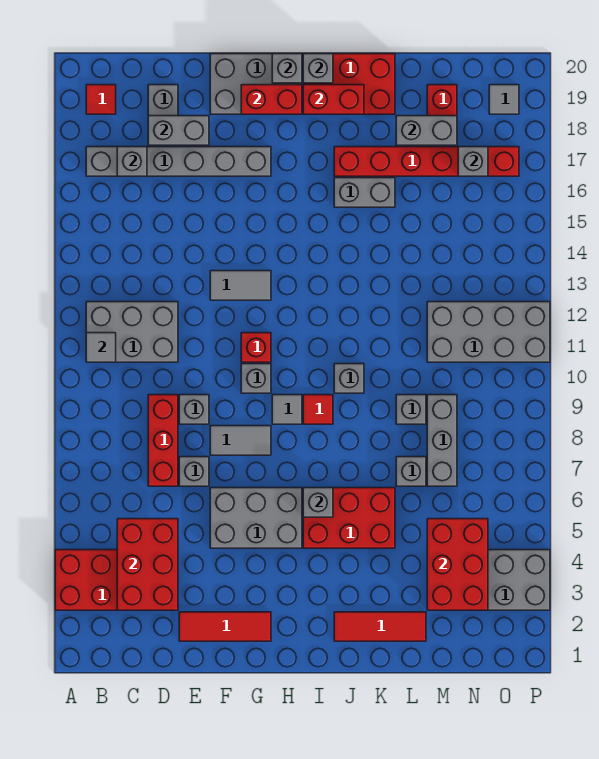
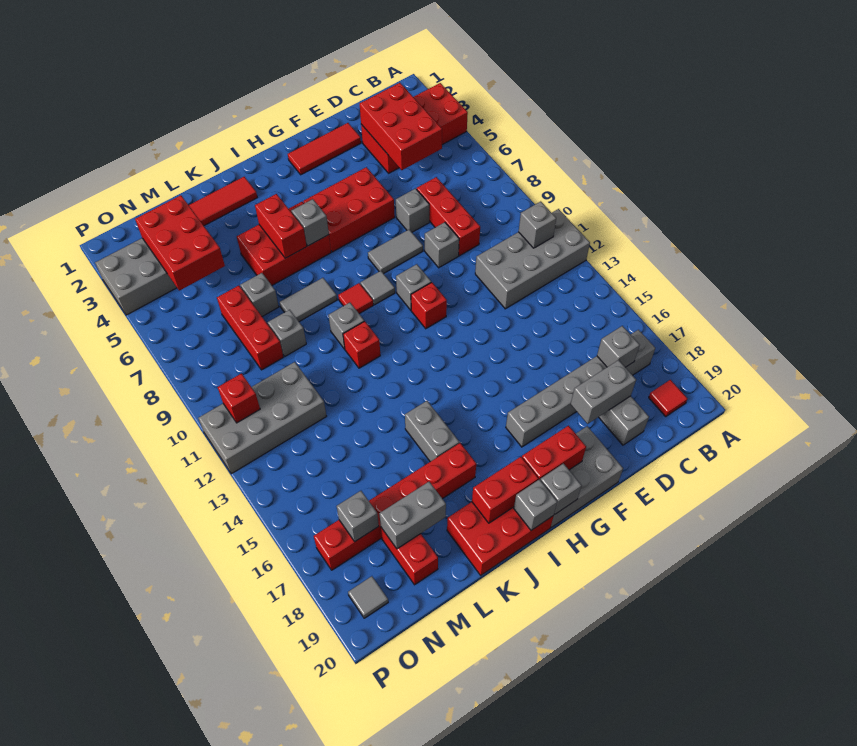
grey brick B11:D12 level 1 -> grey brick A11:D12 level 1
grey tile B11 level 2 -> grey brick B11 level 2
grey brick F5:H6 level 1 -> red brick F5:H6 level 1
grey tile F13:G13 level 1 -> grey tile J8:K8 level 1
none -> red brick J5:J6 level 2
none -> red brick J11 level 1
grey brick J16:K16 level 1 -> grey brick J15:J16 level 1
grey brick M7:M9 level 1 -> red brick M7:M9 level 1
none -> red brick O11 level 2

